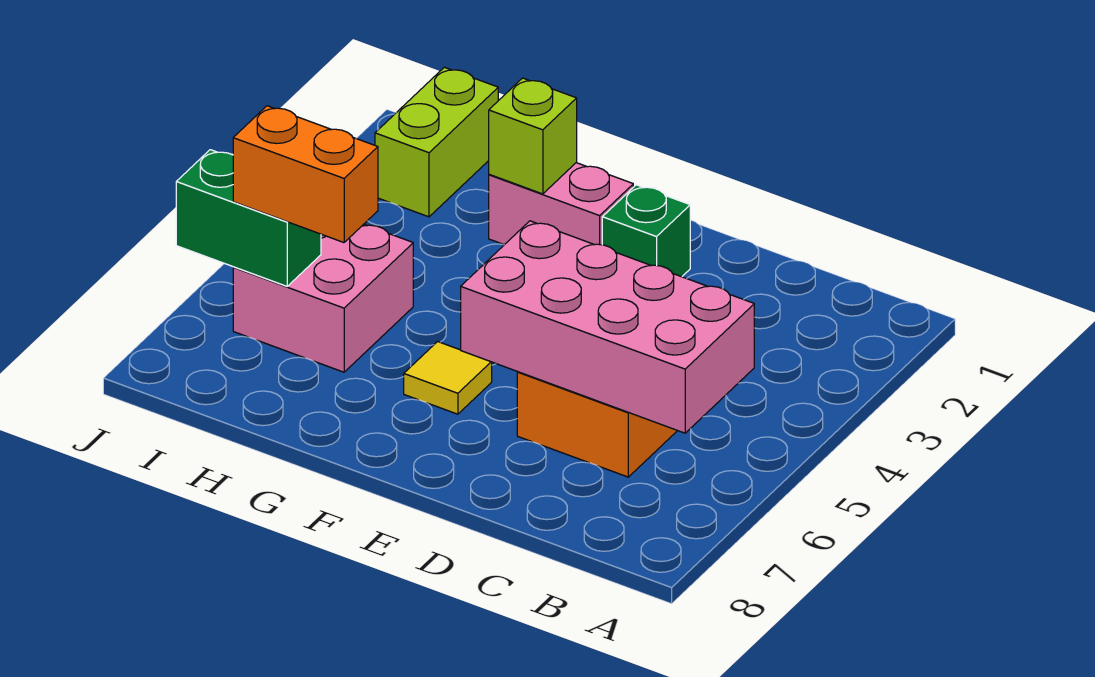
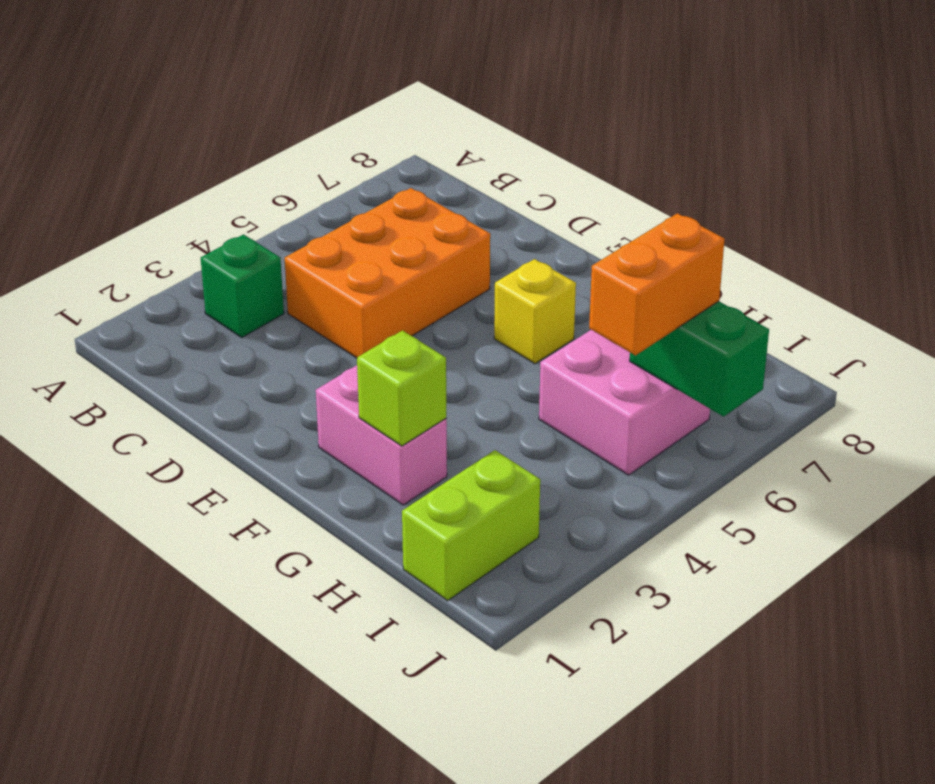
pink brick B5:E6 level 2 -> none
green brick E2 level 1 -> green brick B3 level 1
yellow tile F6 level 1 -> yellow brick F6 level 1
orange brick H6:I6 level 3 -> orange brick I5:I6 level 3

